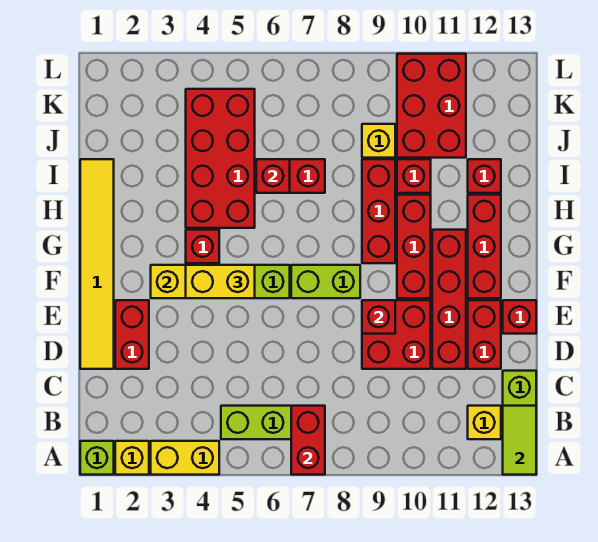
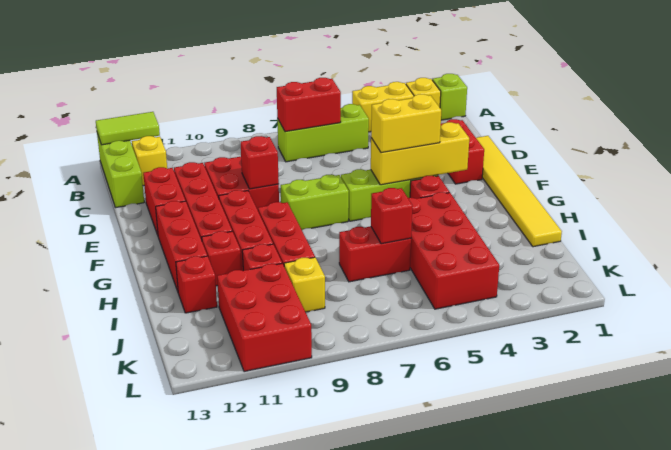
red brick A7:B7 level 2 -> red brick B6:B7 level 2
lime tile A13:B13 level 2 -> lime tile A12:A13 level 2
red brick E13 level 1 -> red brick H11 level 1

